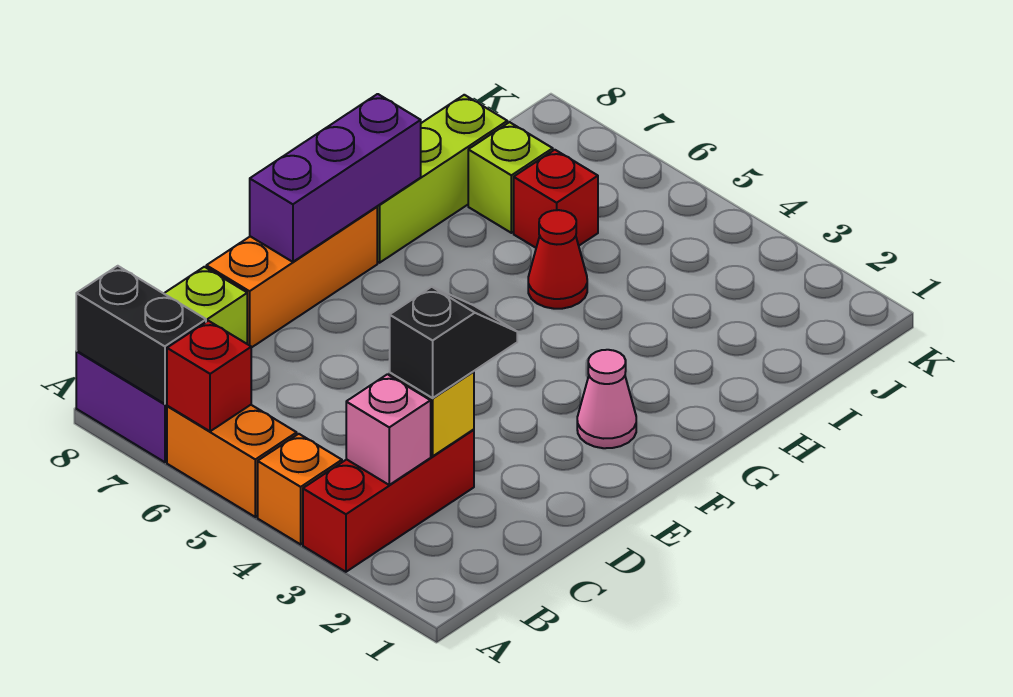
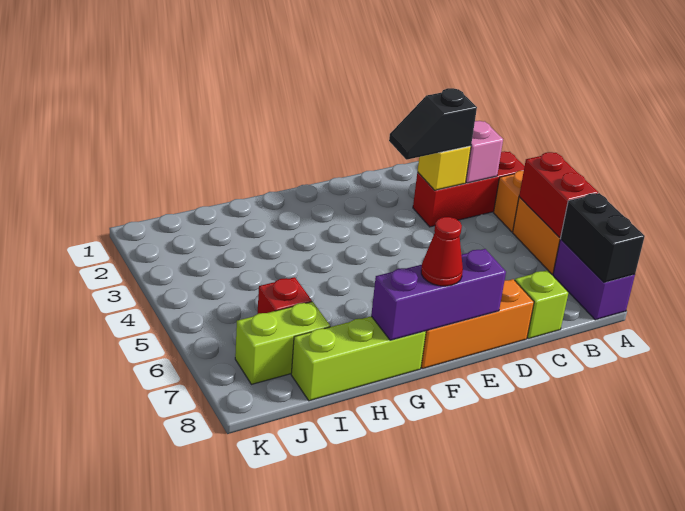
red brick A6 level 2 -> red brick A5:A6 level 2
pink cone F2 level 1 -> none
red cone H5 level 1 -> red cone F8 level 3
lime brick I7 level 1 -> lime brick I7:J7 level 1

